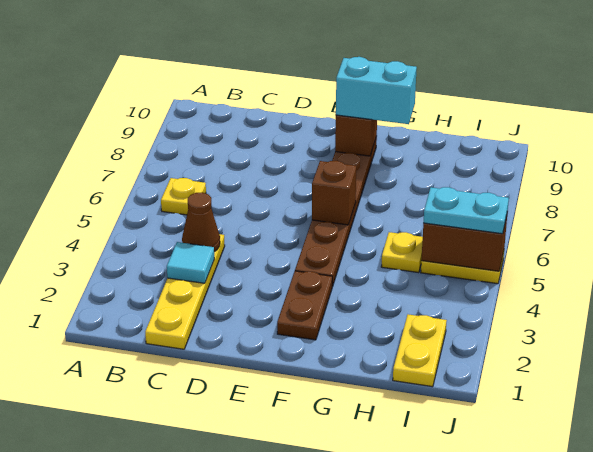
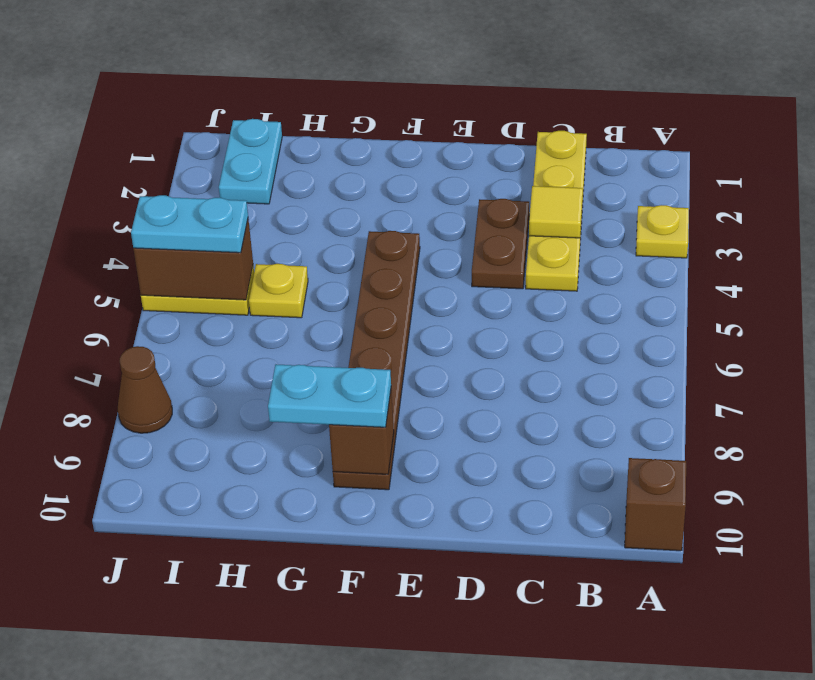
yellow plate B6 level 1 -> yellow plate A3 level 1
cyan tile C3 level 2 -> yellow tile C3 level 2
brown cone C4 level 2 -> brown cone J8 level 1
brown plate F2:F3 level 1 -> brown plate D3:D4 level 1
brown brick F6 level 2 -> brown brick A10 level 1
cyan brick F9:G9 level 3 -> cyan plate F9:G9 level 3
yellow plate I1:I2 level 1 -> cyan plate I1:I2 level 1

